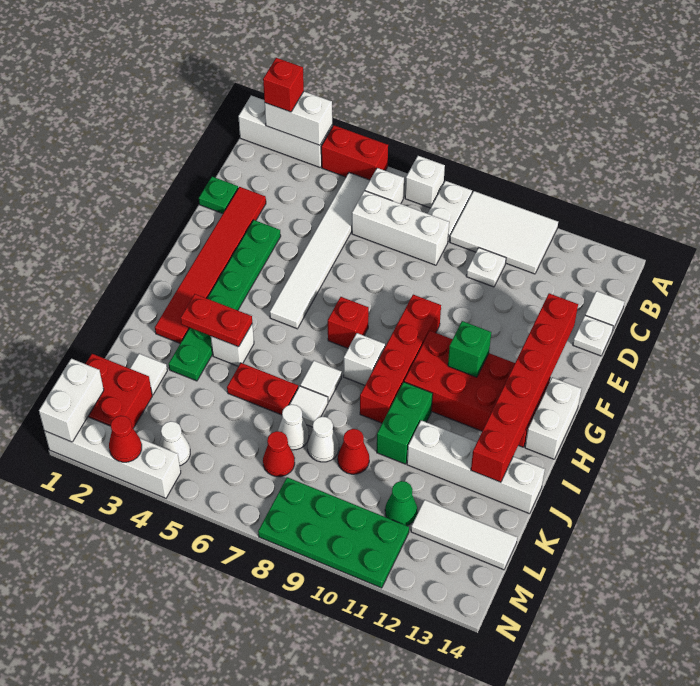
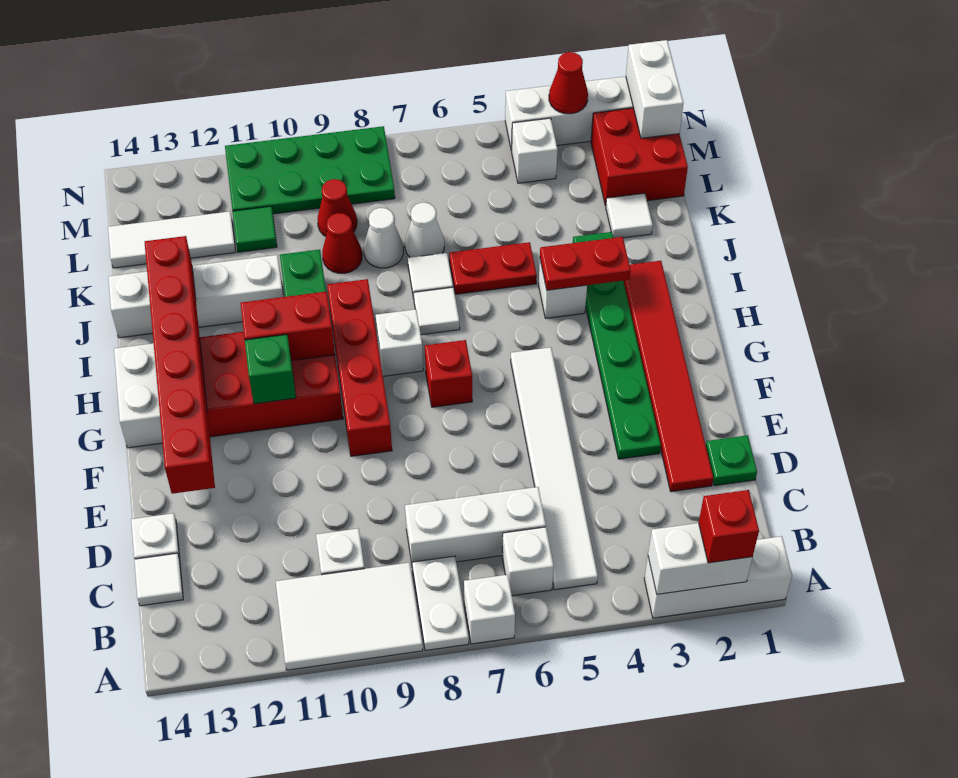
red brick A4:A5 level 1 -> red brick H10:H11 level 2
red cone L7 level 1 -> red cone L9 level 1
green cone L11 level 1 -> green tile L11 level 1
white cone M4 level 1 -> white brick M4 level 1

